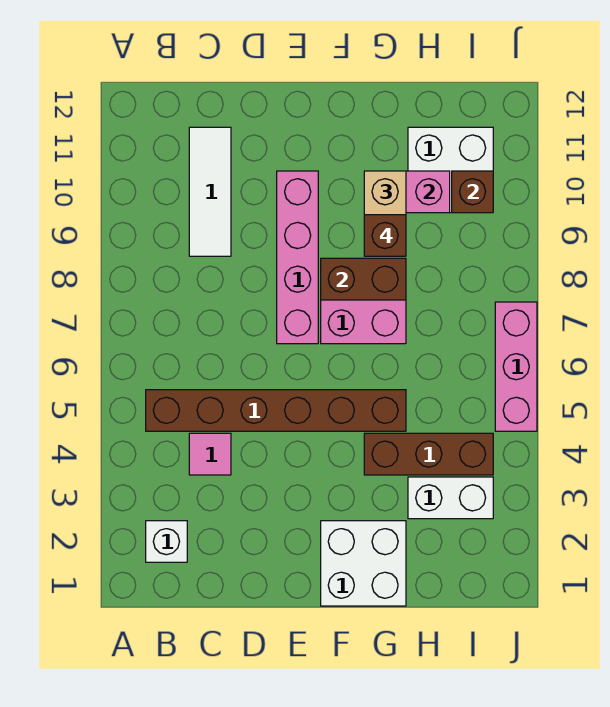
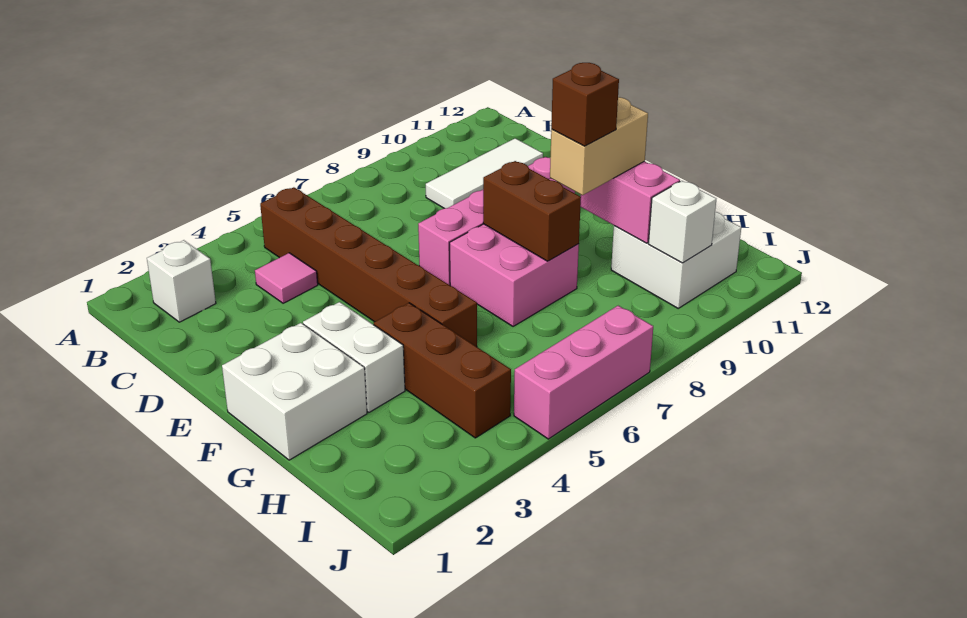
white brick H3:I3 level 1 -> white brick F3:G3 level 1
brown brick I10 level 2 -> white brick I10 level 2

